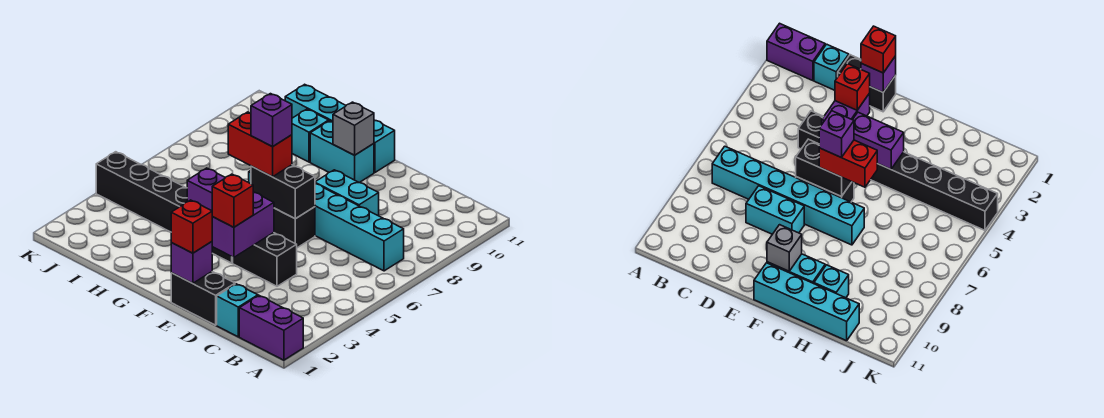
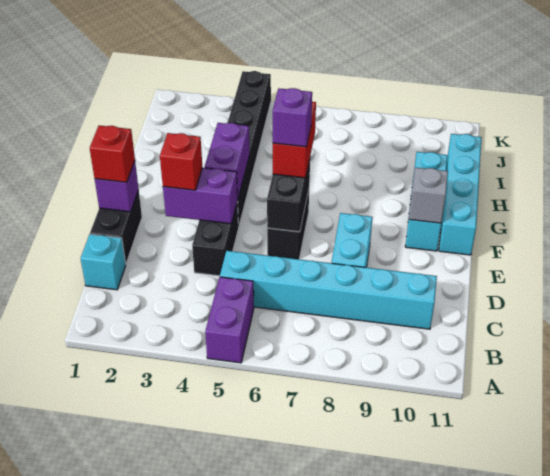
purple brick A1:B1 level 1 -> purple brick A5:B5 level 1
cyan brick B7:G7 level 1 -> cyan brick C5:C10 level 1

